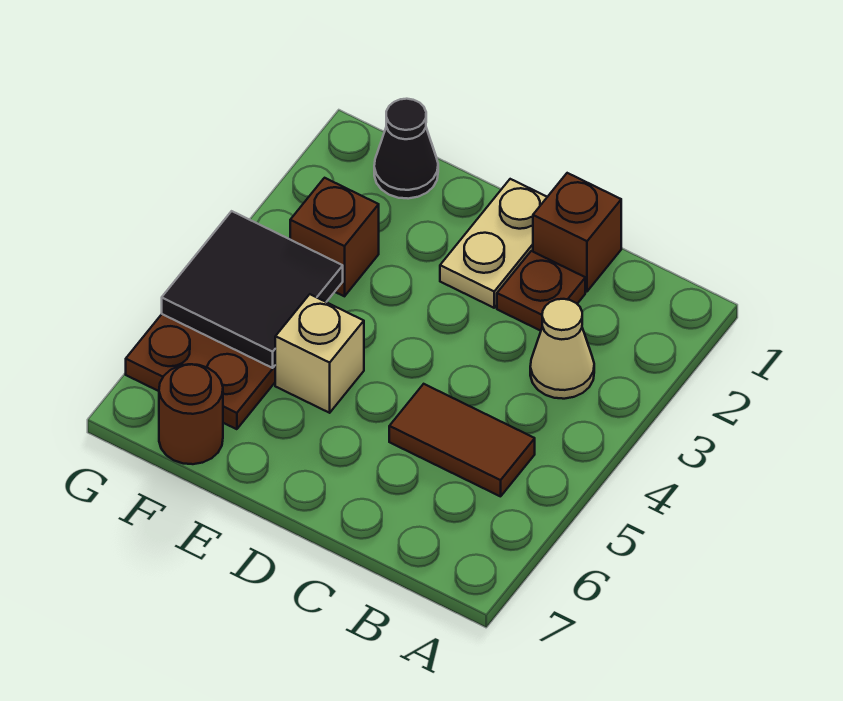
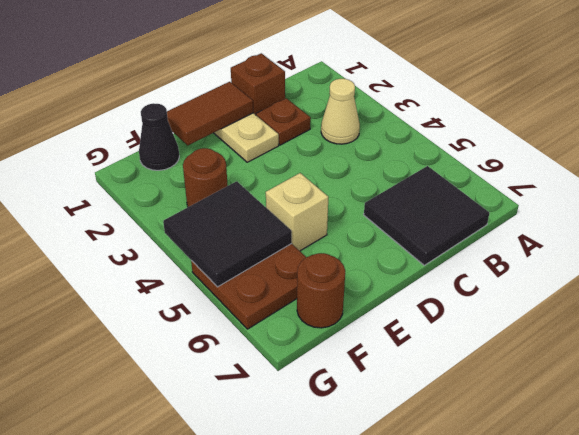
brown tile B5:C5 level 1 -> brown tile D1:E1 level 2
none -> black tile B6:C7 level 1
brown brick F3 level 1 -> brown round brick F3 level 1

